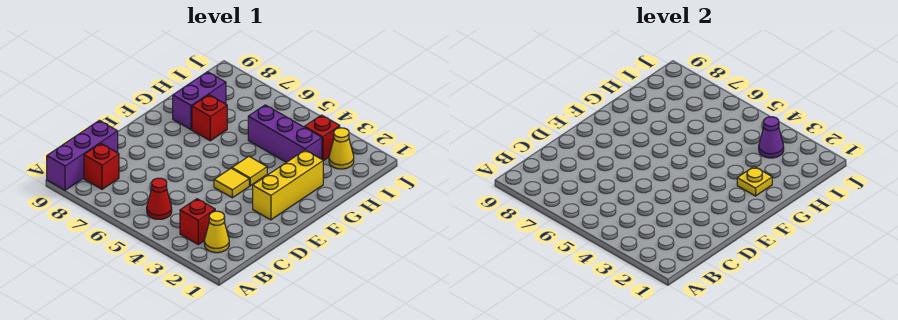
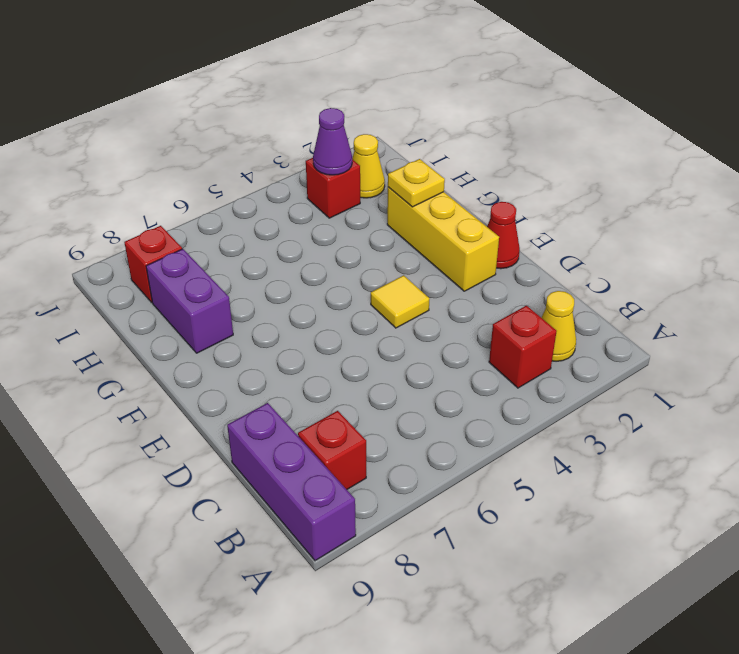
red cone B5 level 1 -> red cone E1 level 1
yellow tile F4 level 1 -> none
red brick G7 level 1 -> red brick I8 level 1
purple brick H3:H5 level 1 -> none

